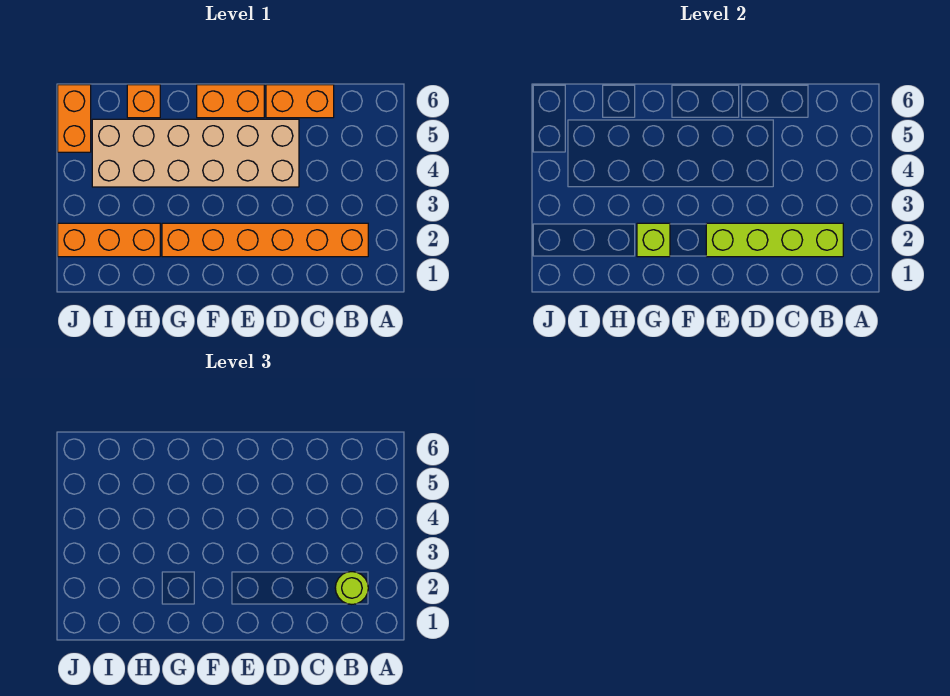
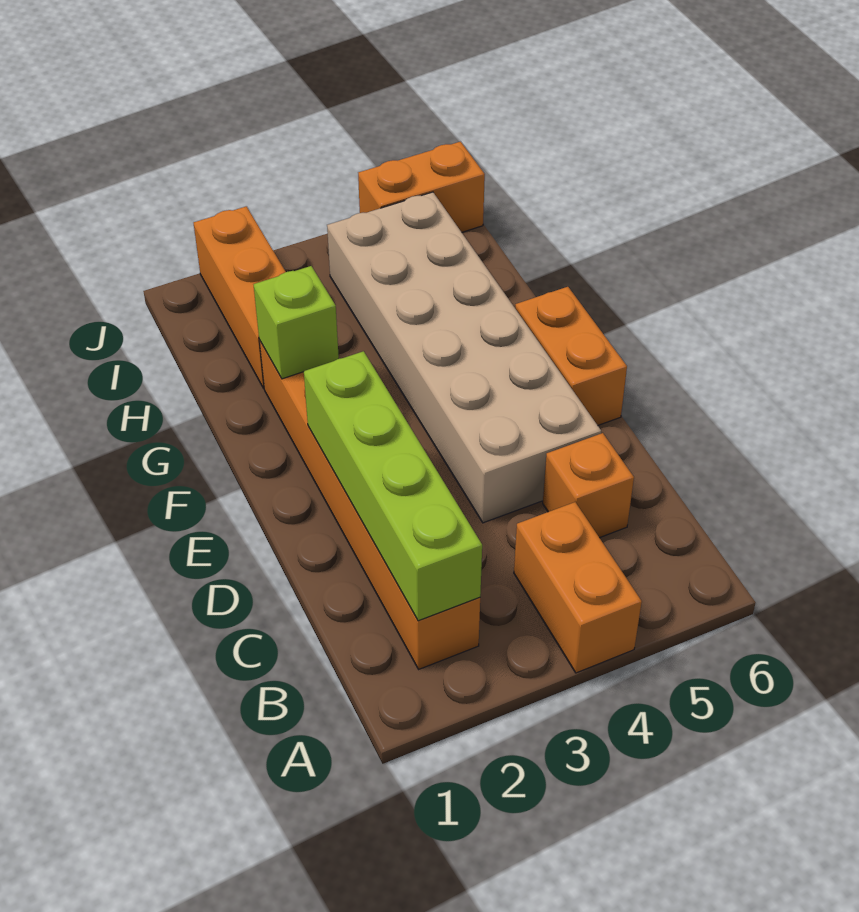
lime round brick B2 level 3 -> none
orange brick C6:D6 level 1 -> orange brick A4:B4 level 1
orange brick H6 level 1 -> orange brick C5 level 1

